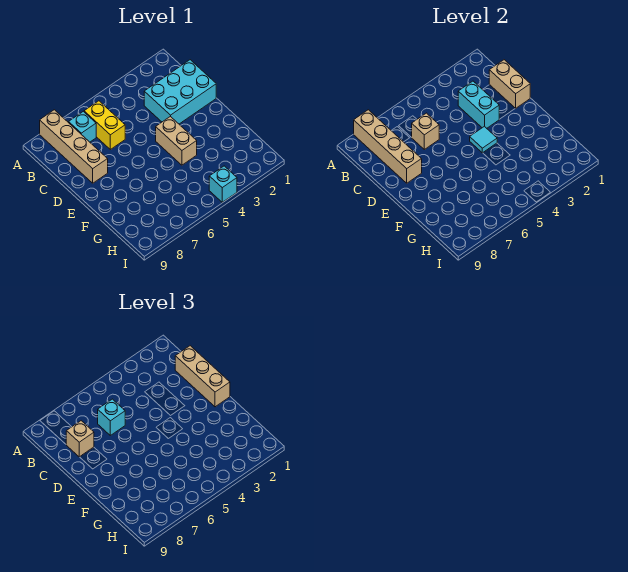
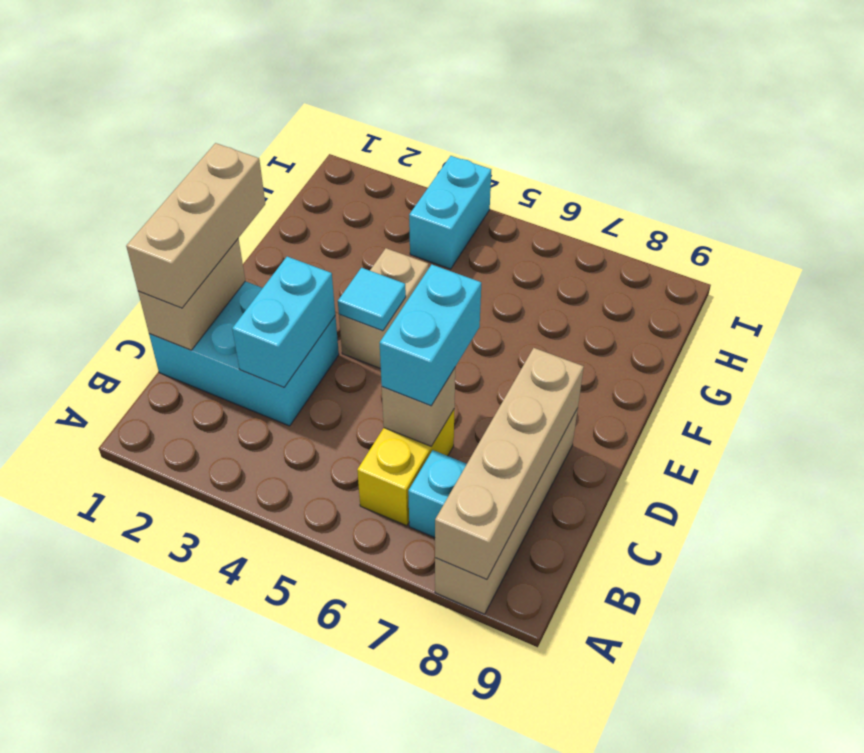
cyan brick C6 level 3 -> cyan brick C6:D6 level 3
tan brick C8 level 3 -> none
cyan brick I4 level 1 -> cyan brick H4:I4 level 1

